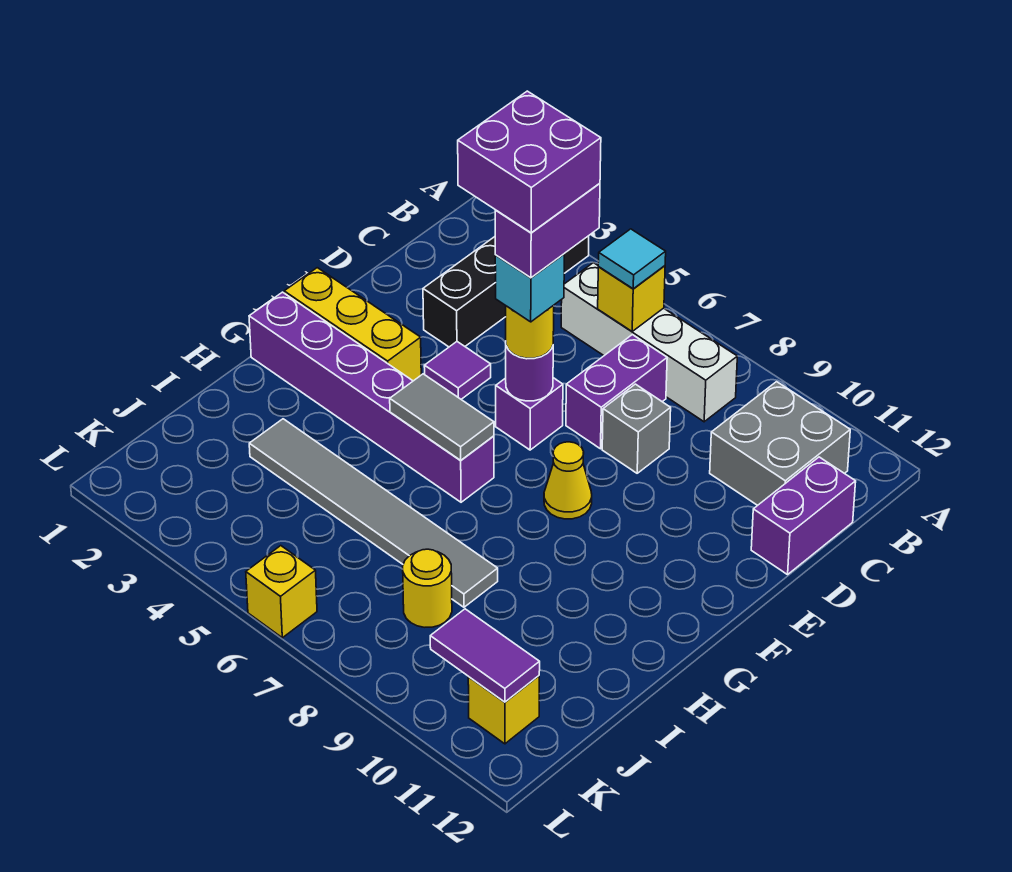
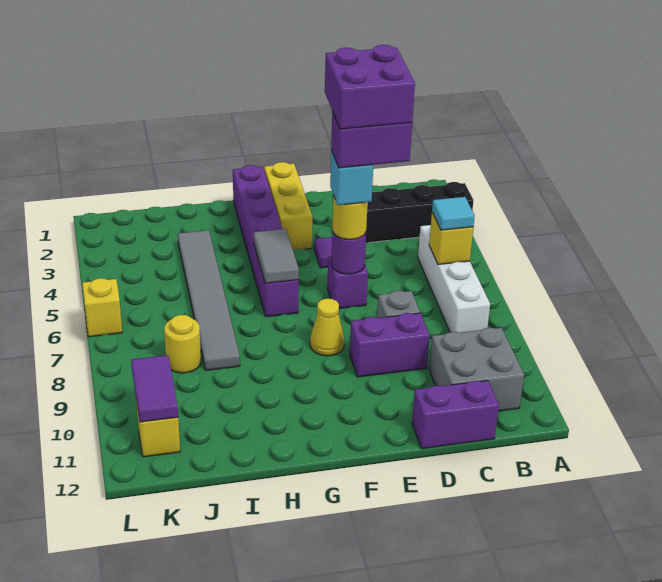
purple brick C7:D7 level 1 -> purple brick D9:E9 level 1

